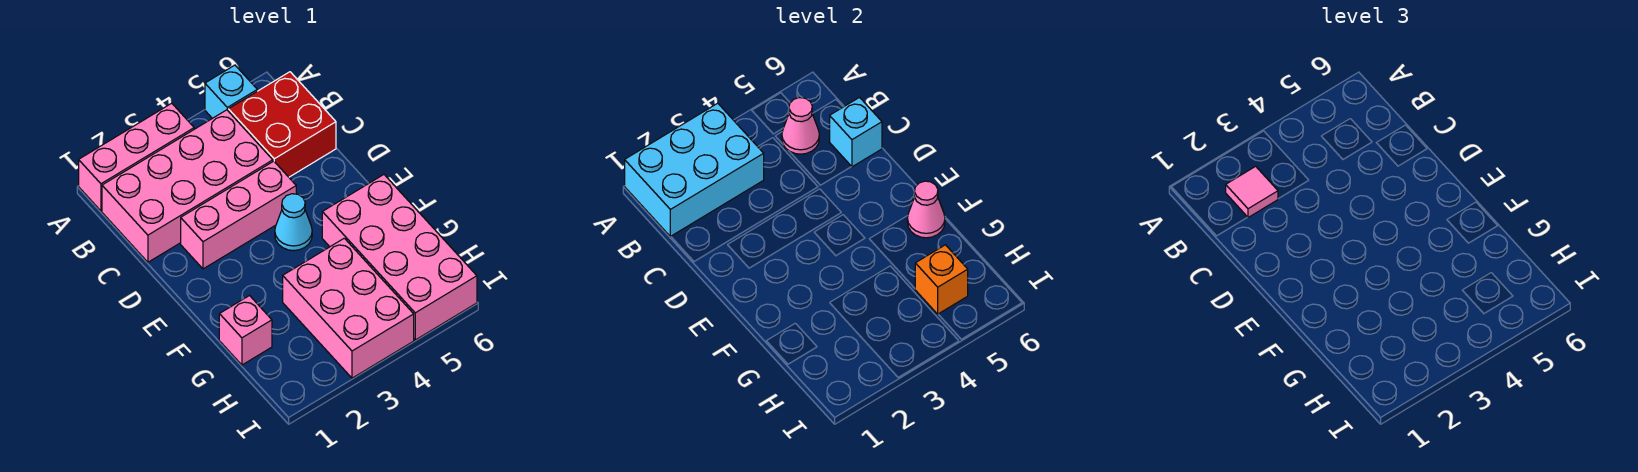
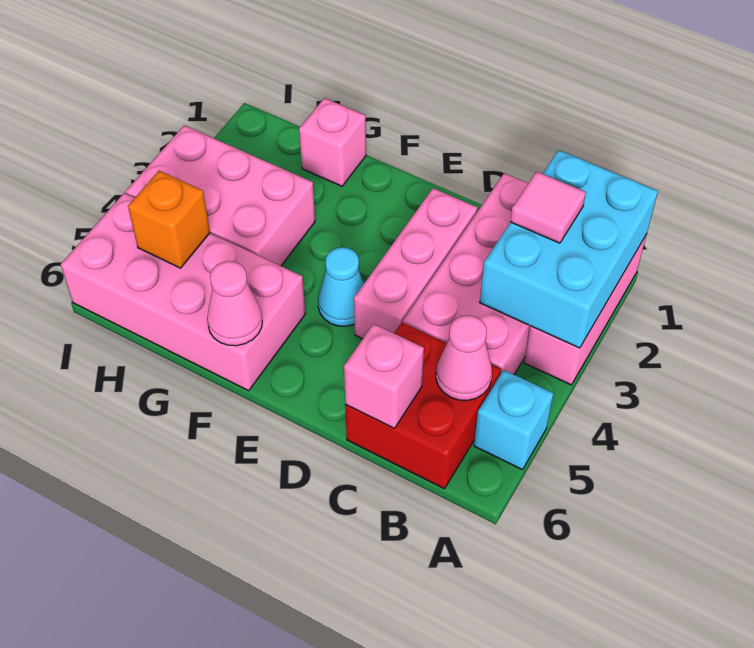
cyan brick C6 level 2 -> pink brick C6 level 2

